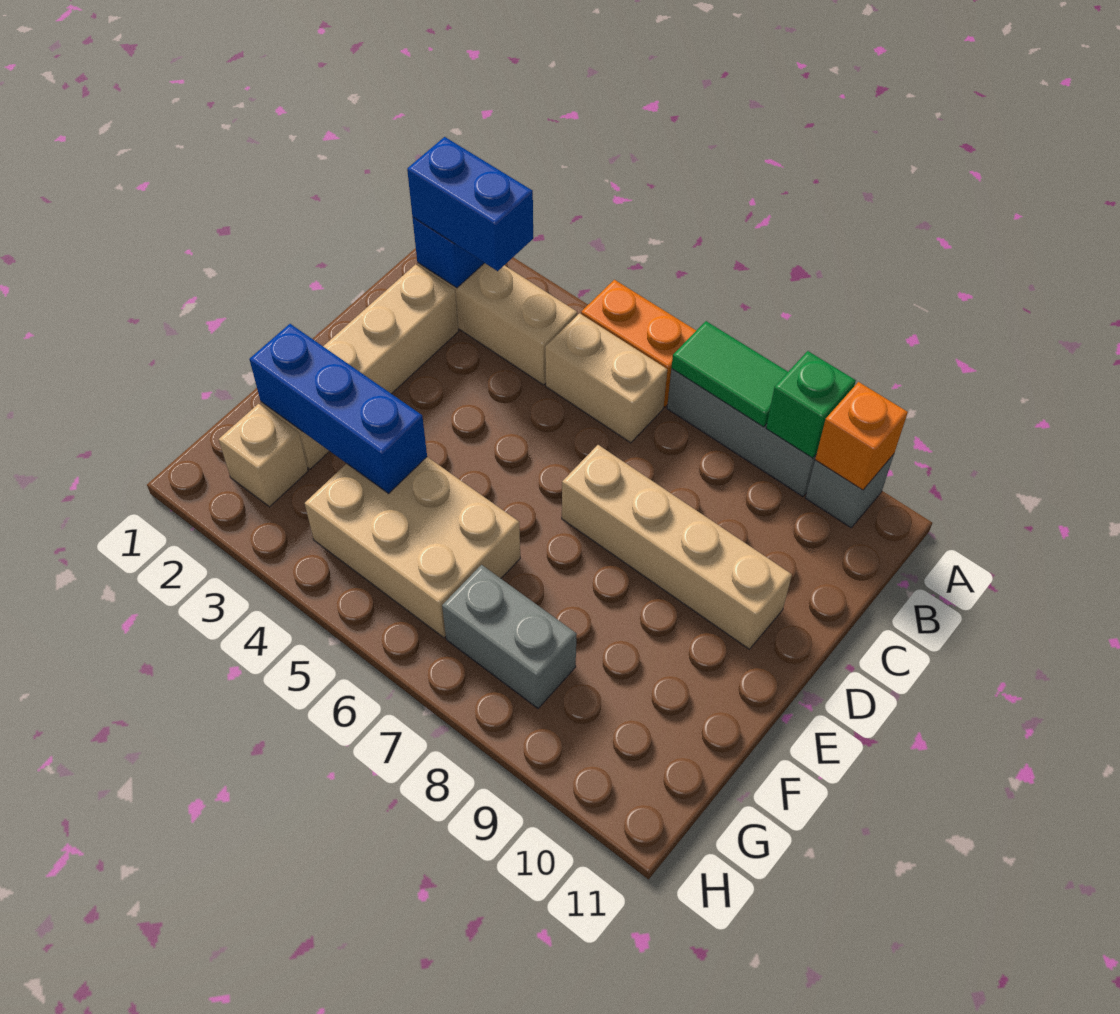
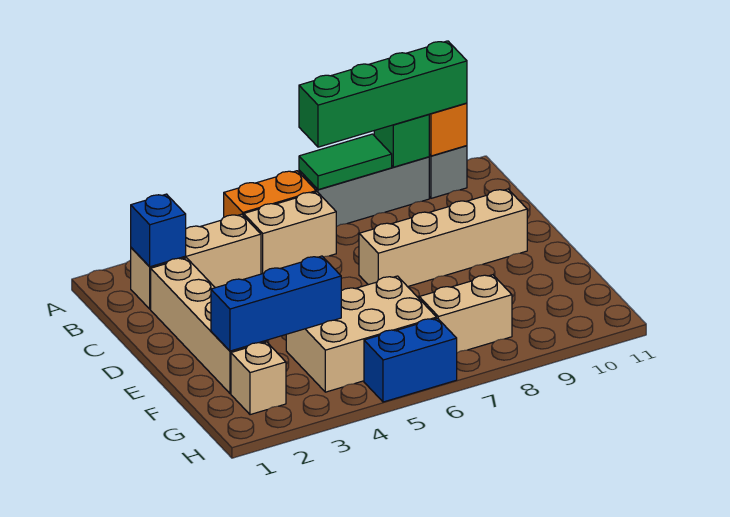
none -> green brick A7:A10 level 3
blue brick B2:B3 level 3 -> blue brick H5:H6 level 1
grey brick G7:G8 level 1 -> tan brick G7:G8 level 1

